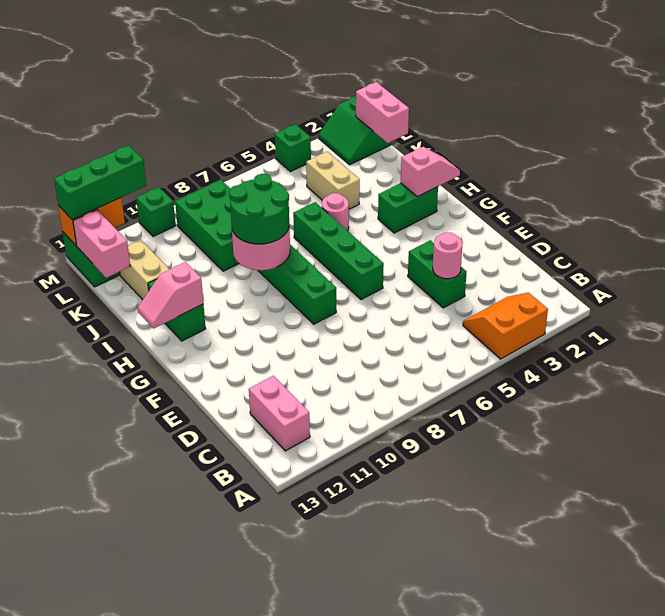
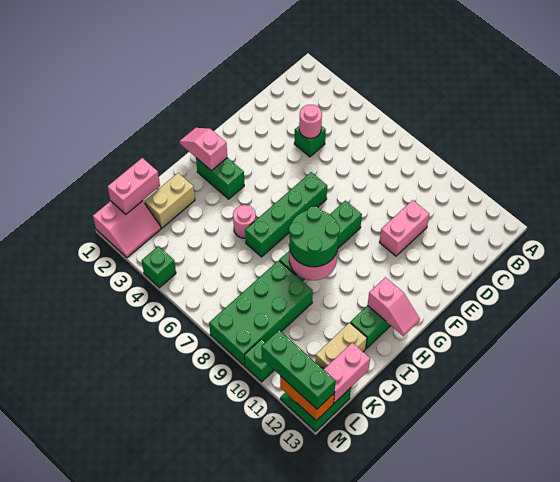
orange slope A3:B4 level 1 top A -> none
pink brick B12:C12 level 1 -> pink brick D10:E10 level 1
green brick D4:E4 level 1 -> green brick D4 level 1
tan brick J4:K4 level 1 -> tan brick J2:K2 level 1
green brick J8:L9 level 1 -> green brick J8:M9 level 1
green slope L1:M2 level 1 top 1 -> pink slope L1:M2 level 1 top 1

